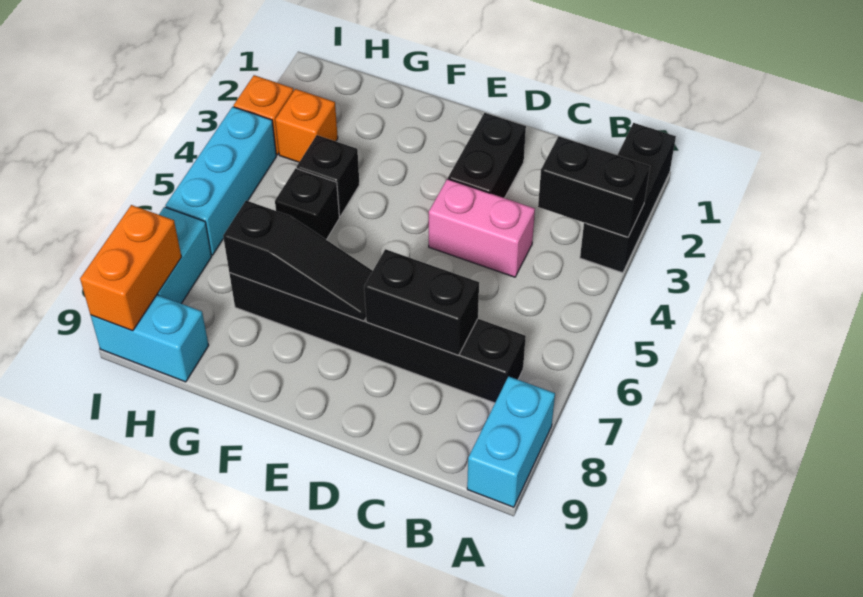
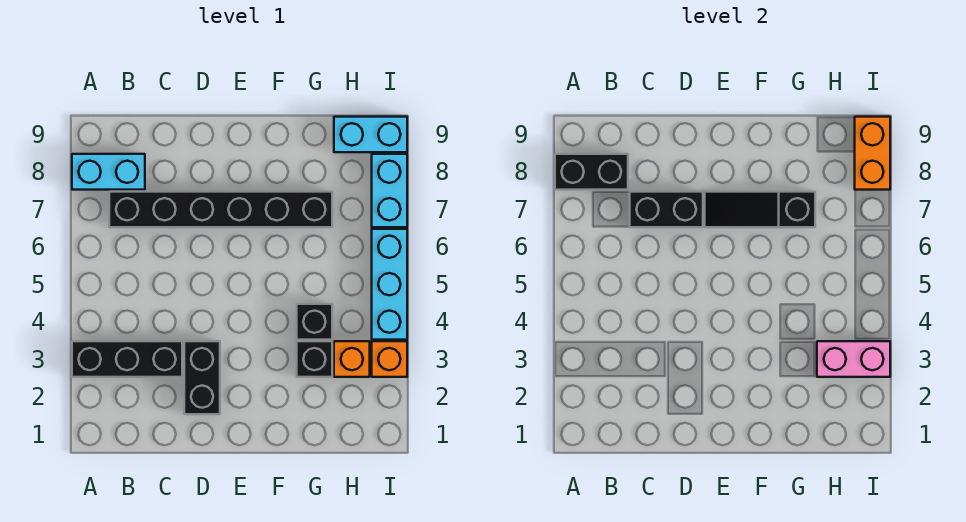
black brick A1:A3 level 1 -> black brick A3:C3 level 1
black brick A3:B3 level 2 -> black brick A8:B8 level 2
cyan brick A8:A9 level 1 -> cyan brick A8:B8 level 1
pink brick C4:D4 level 1 -> pink brick H3:I3 level 2
black brick G5 level 1 -> black brick G3 level 1

